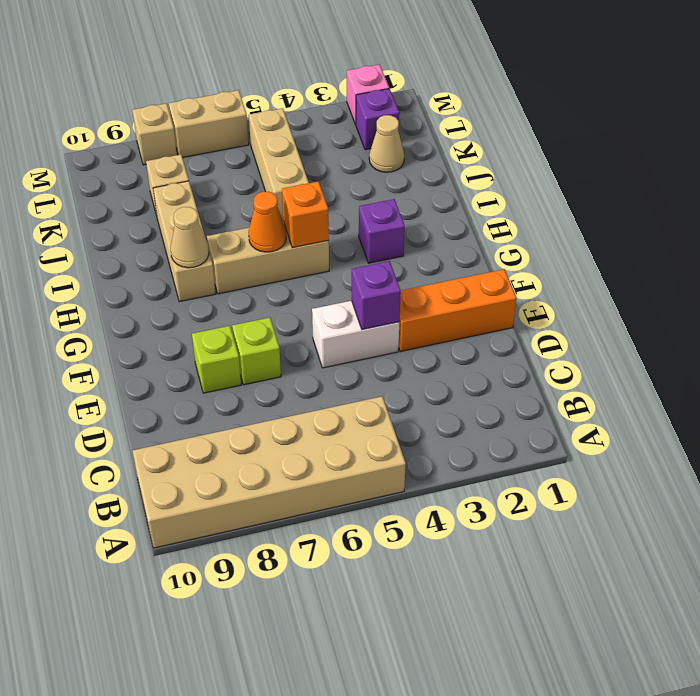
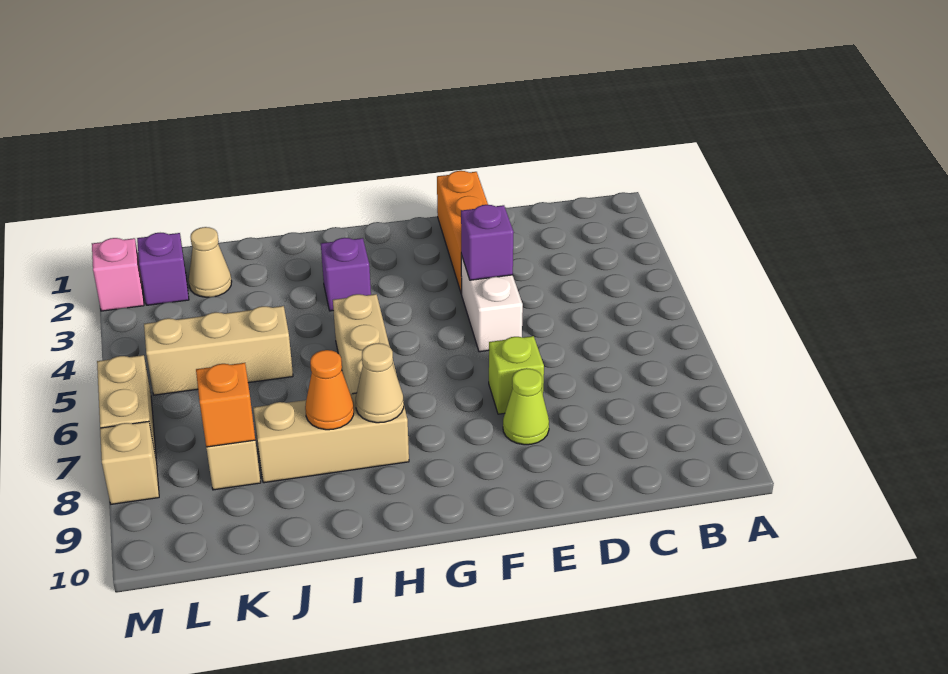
tan brick A5:B10 level 1 -> none
lime brick E8 level 1 -> lime cone E8 level 1
orange brick H5 level 2 -> orange brick K8 level 2
orange cone H6 level 2 -> orange cone I8 level 2

